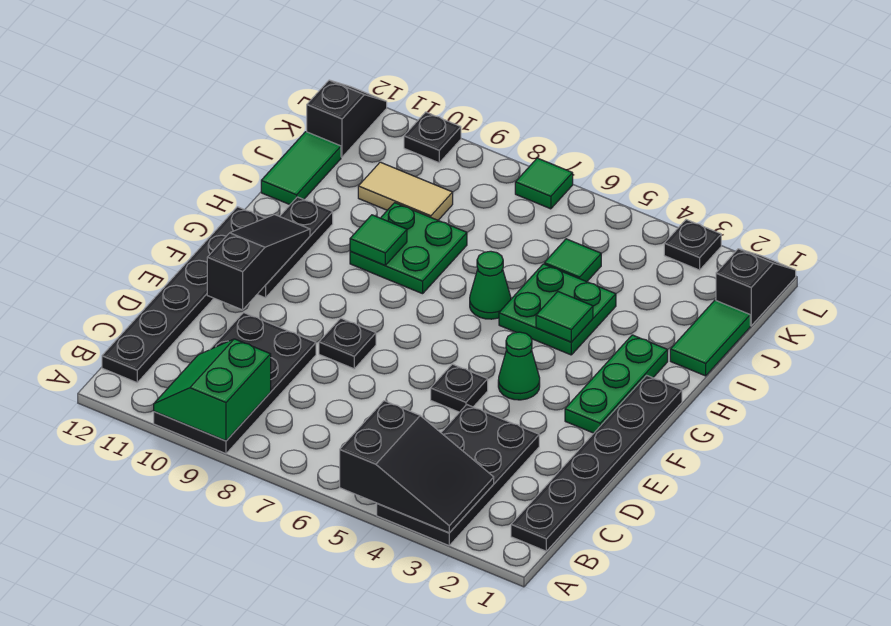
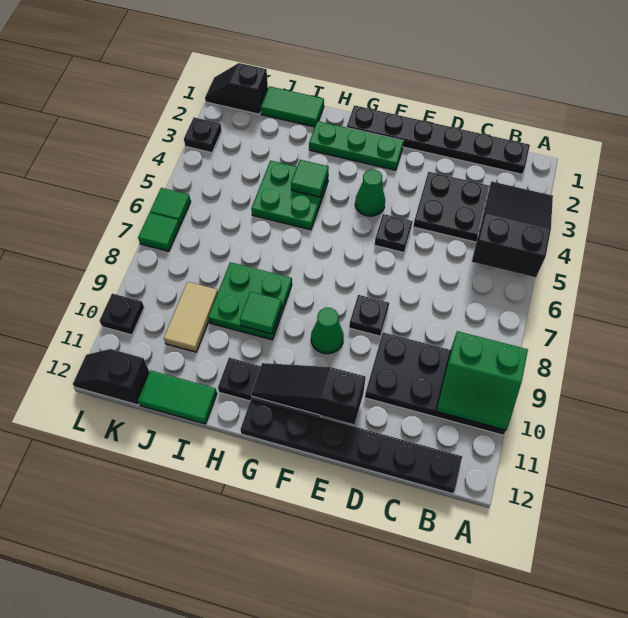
green cone H6 level 1 -> green cone F9 level 1
green tile J5 level 1 -> green tile L6 level 1

